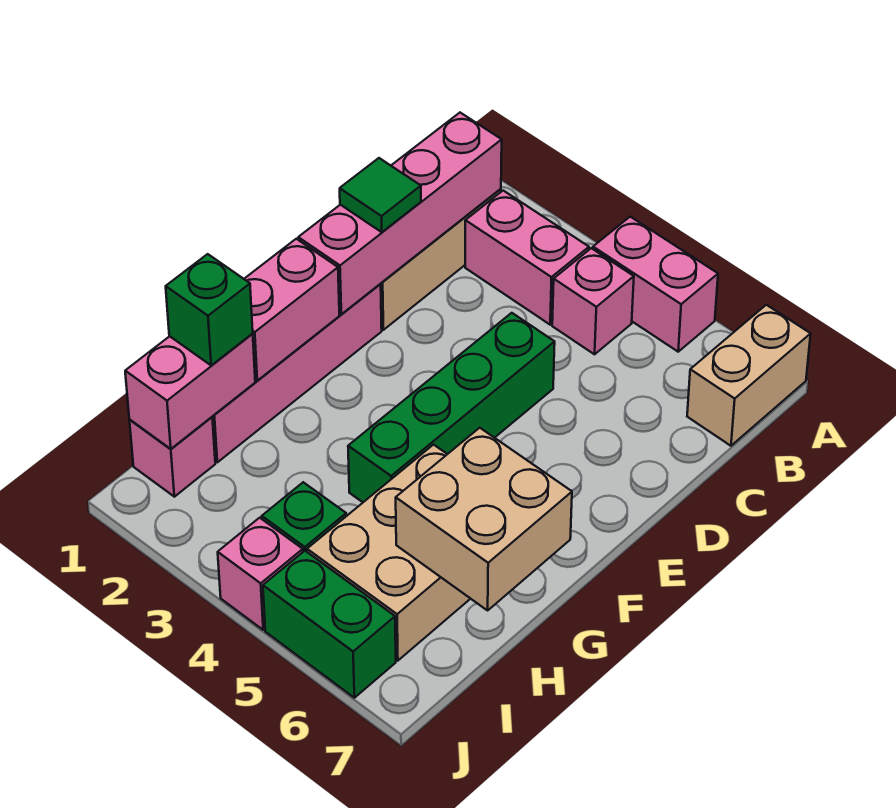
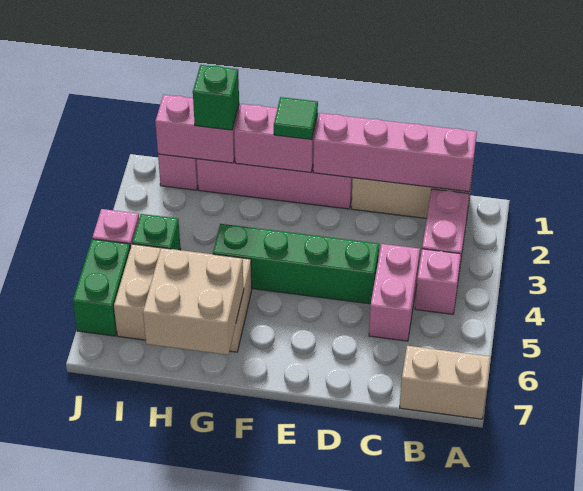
pink brick A4:A5 level 1 -> pink brick C4:C5 level 1
green tile D1 level 3 -> green tile F1 level 3

